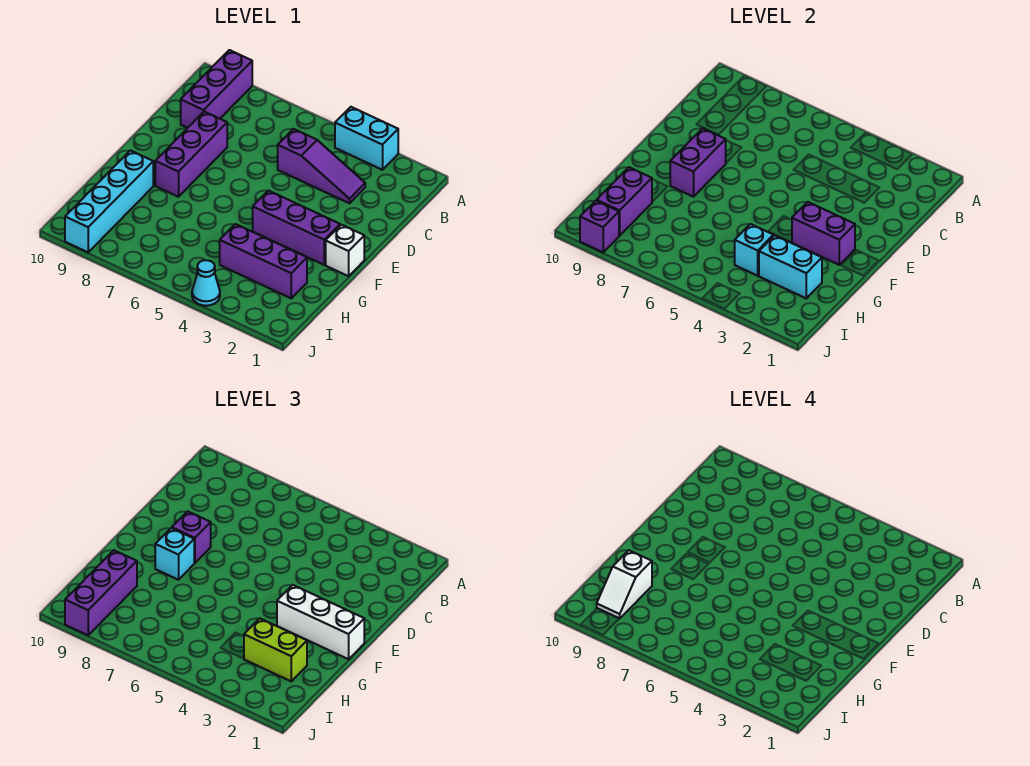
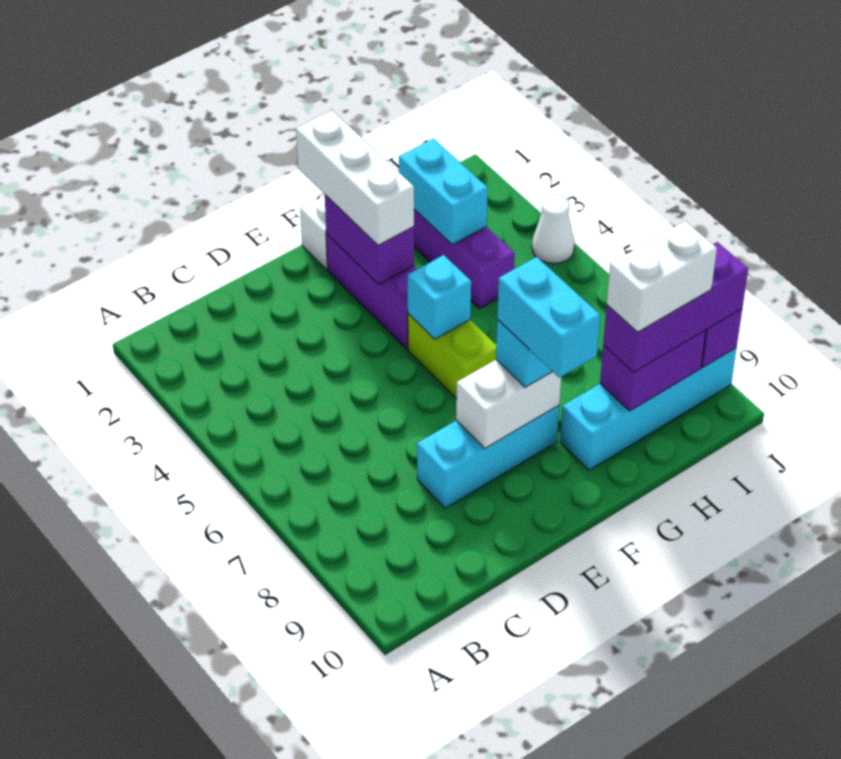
cyan brick A3:A4 level 1 -> cyan brick F8:F9 level 4
purple brick A9:C9 level 1 -> none
purple slope C3:C5 level 1 top 5 -> none
purple brick D8:F8 level 1 -> cyan brick D8:F8 level 1
purple brick E8:F8 level 2 -> white brick E8:F8 level 2
purple brick E8 level 3 -> none
lime brick H2:H3 level 3 -> lime brick F5:F6 level 1
cyan brick H4 level 2 -> cyan brick F5 level 2
white slope H9:I9 level 4 top H -> white brick H9:I9 level 4
cyan cone J4 level 1 -> white cone J4 level 1

